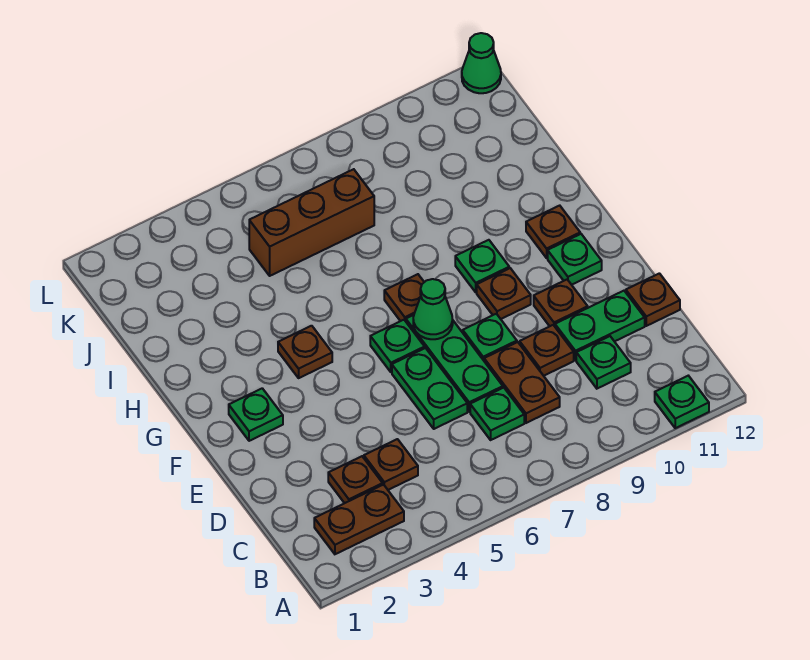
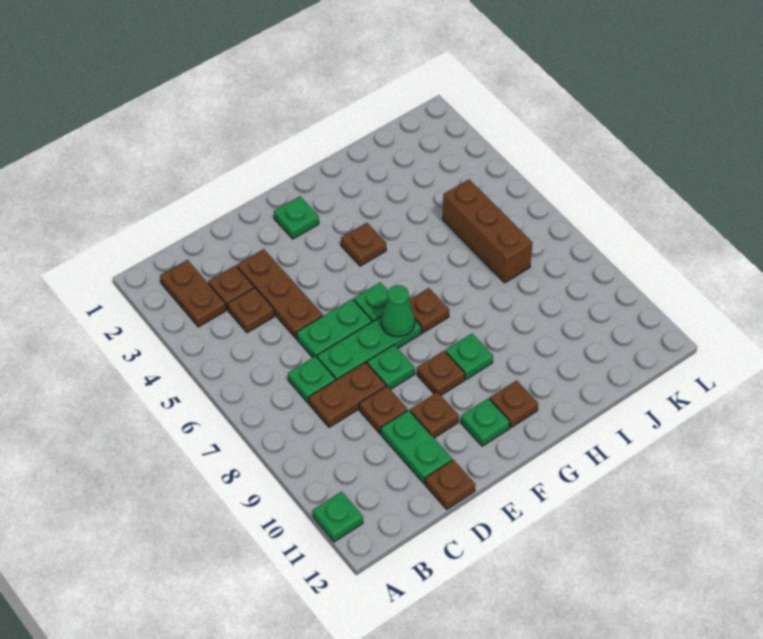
green plate C10 level 1 -> none
none -> brown plate D3:D5 level 1
green cone L12 level 1 -> none

